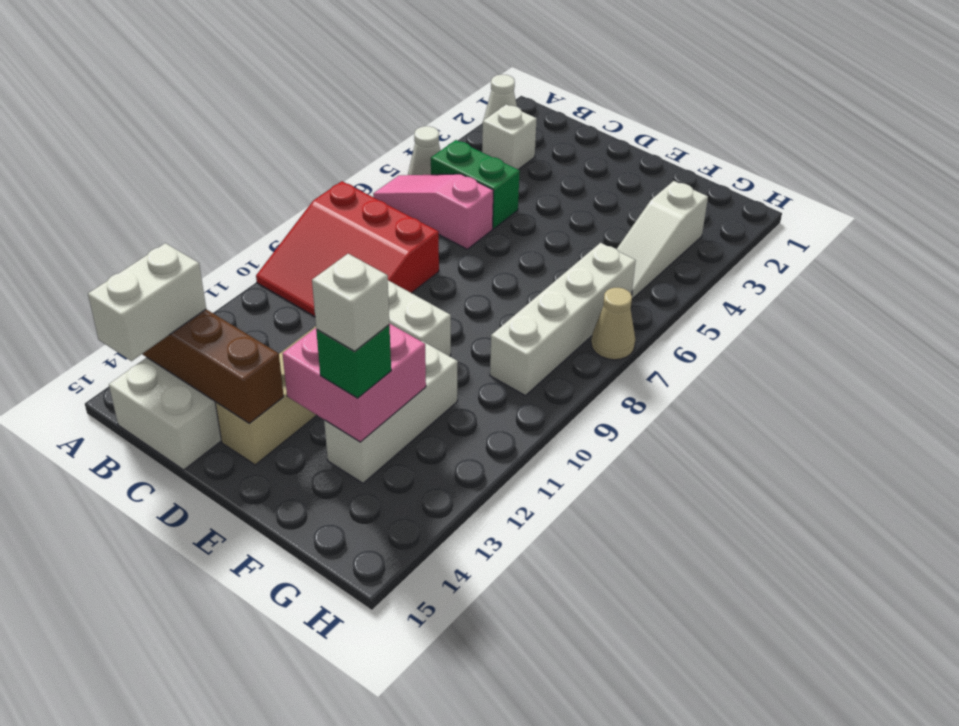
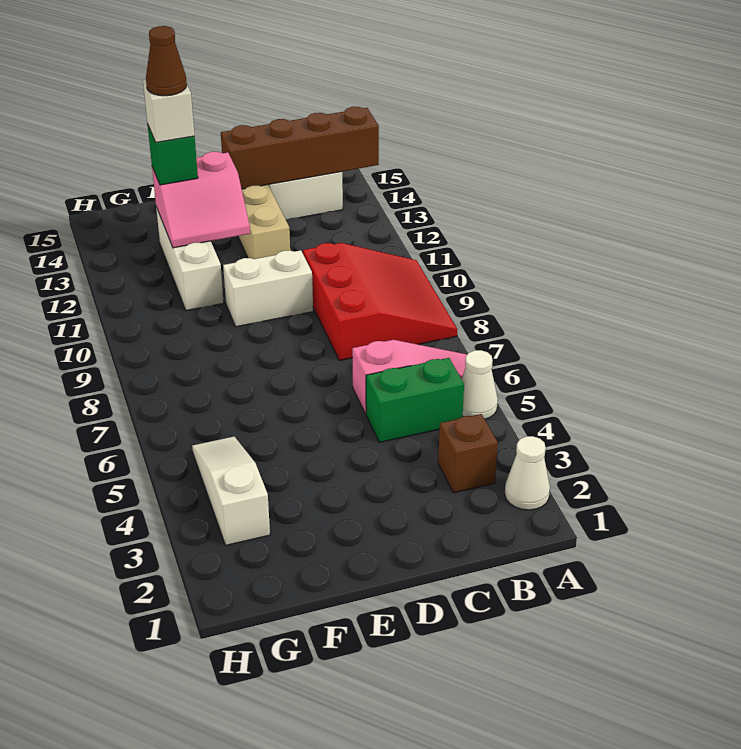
red slope A8:C10 level 1 top 8 -> red slope A8:C10 level 1 top C
white brick B3 level 1 -> brown brick B3 level 1
white brick B14:B15 level 3 -> none
pink brick E12:F13 level 2 -> pink slope E12:F13 level 2 top 13
none -> brown cone F13 level 5
white brick G6:G9 level 1 -> none
tan cone H7 level 1 -> none

